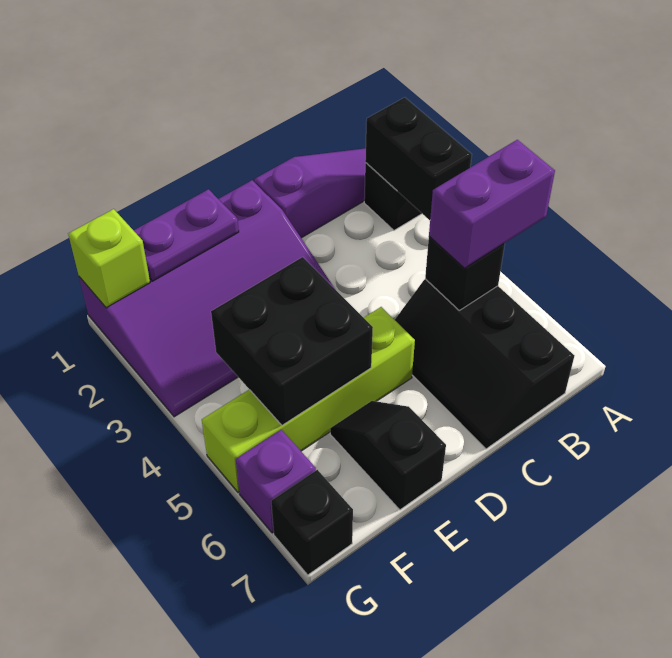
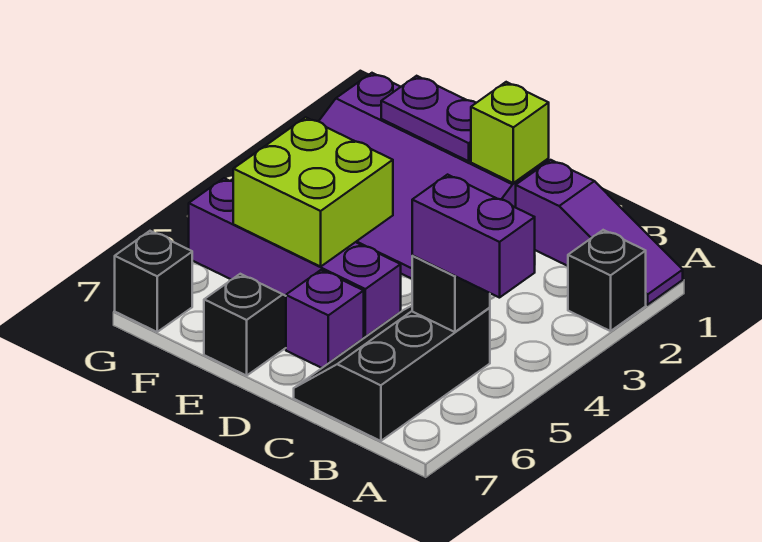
black brick A2:A3 level 2 -> none
lime brick D5:G5 level 1 -> purple brick D5:G5 level 1
black brick E4:F5 level 2 -> lime brick E4:F5 level 2
lime brick G1 level 2 -> lime brick D1 level 2
purple brick G6 level 1 -> purple brick D6 level 1

